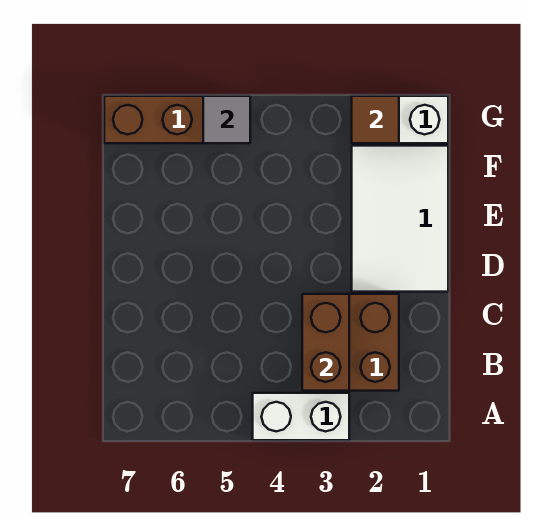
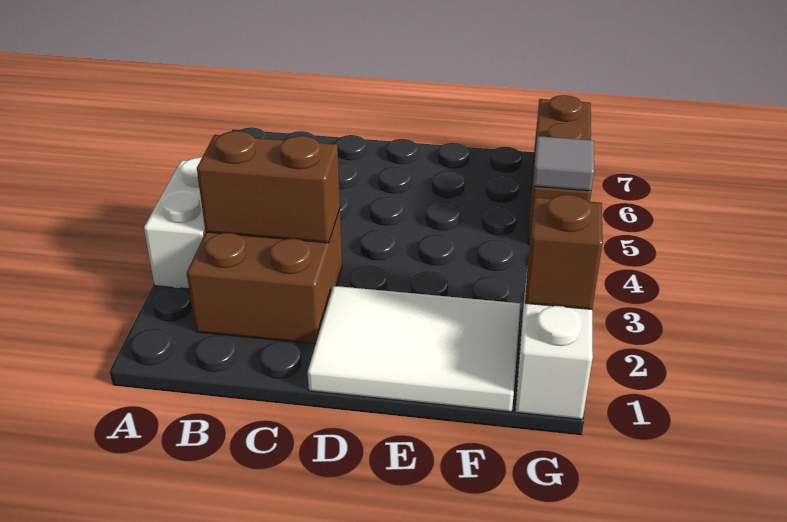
brown tile G2 level 2 -> brown brick G2 level 2

